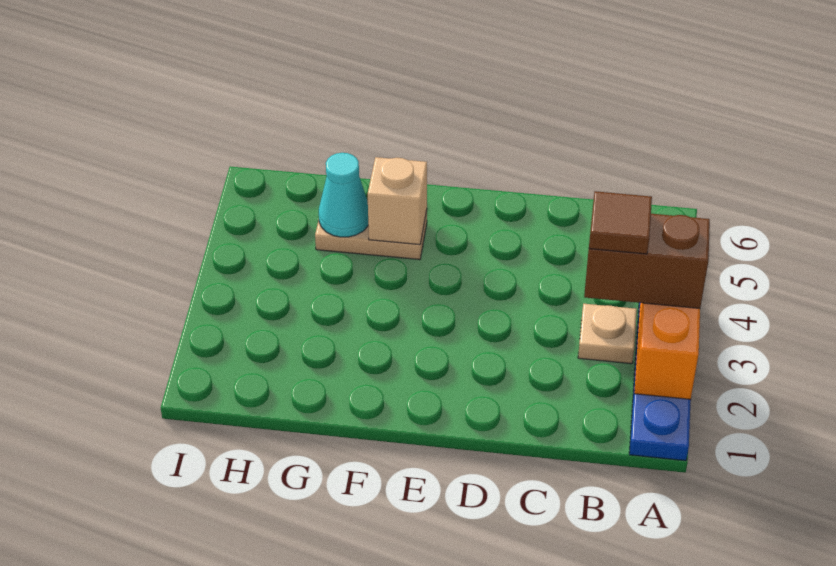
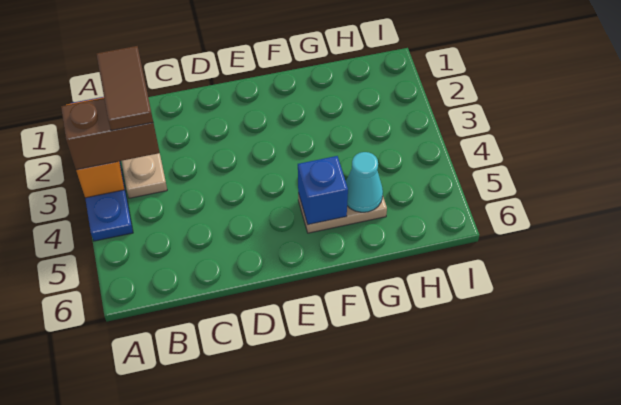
brown tile B3 level 4 -> brown tile B2:B3 level 4
tan brick F5 level 2 -> blue brick F5 level 2

